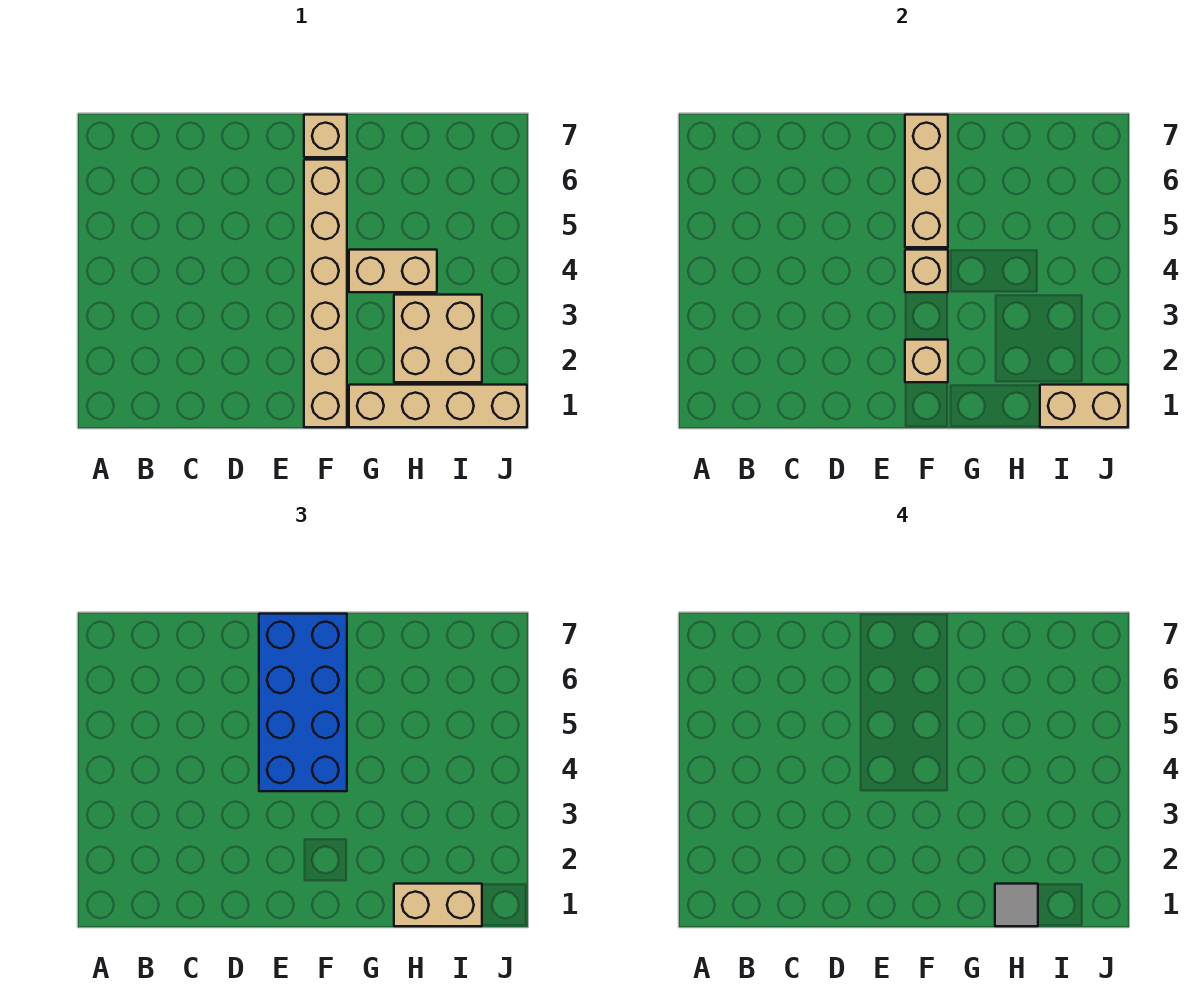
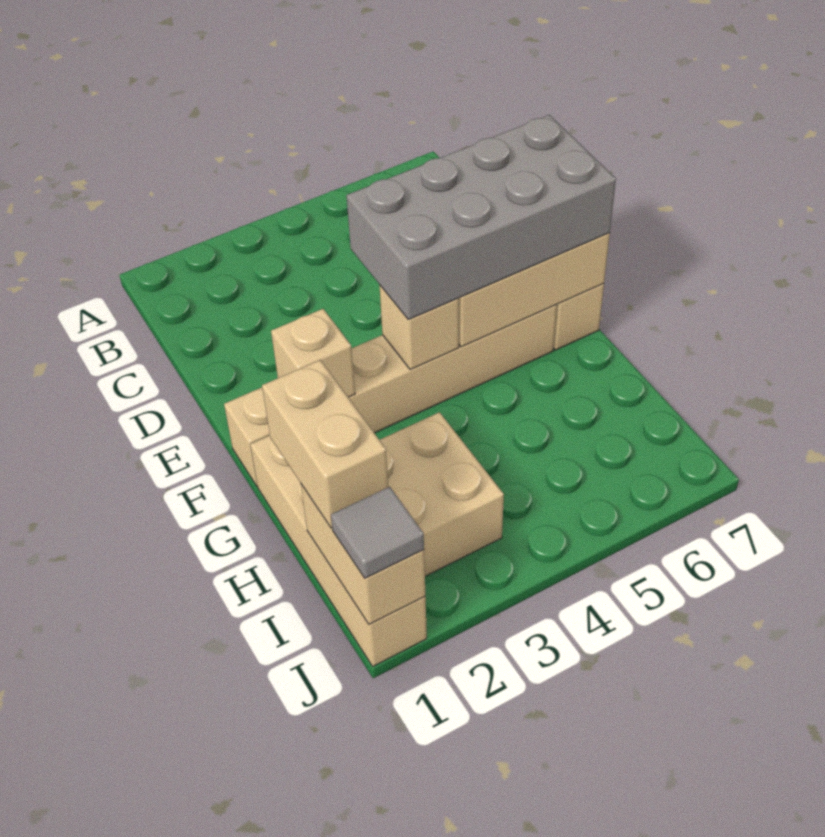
blue brick E4:F7 level 3 -> grey brick E4:F7 level 3
tan brick G4:H4 level 1 -> none
grey tile H1 level 4 -> grey tile J1 level 3

